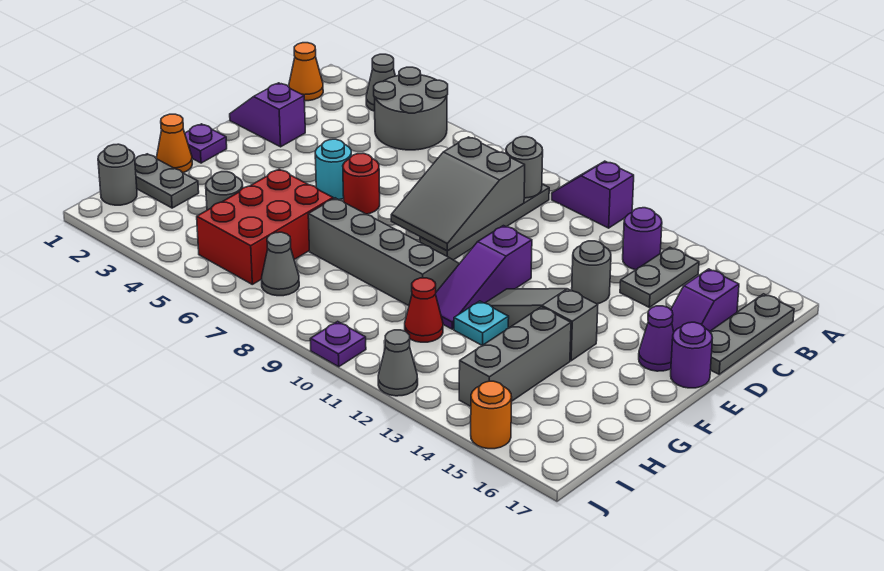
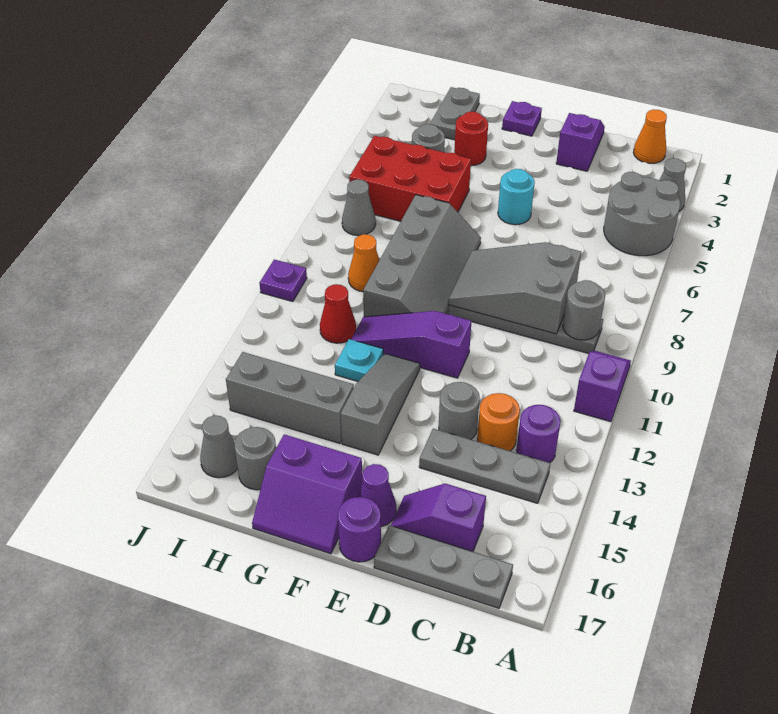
grey plate B14:C14 level 1 -> grey plate B14:D14 level 1
red round brick E6 level 1 -> red round brick G3 level 1
none -> purple slope F16:G17 level 1 top 16
orange cone G1 level 1 -> orange cone H9 level 1
grey round brick I1 level 1 -> grey round brick H16 level 1
grey cone J12 level 1 -> grey cone I16 level 1
orange round brick J15 level 1 -> orange round brick C13 level 1

